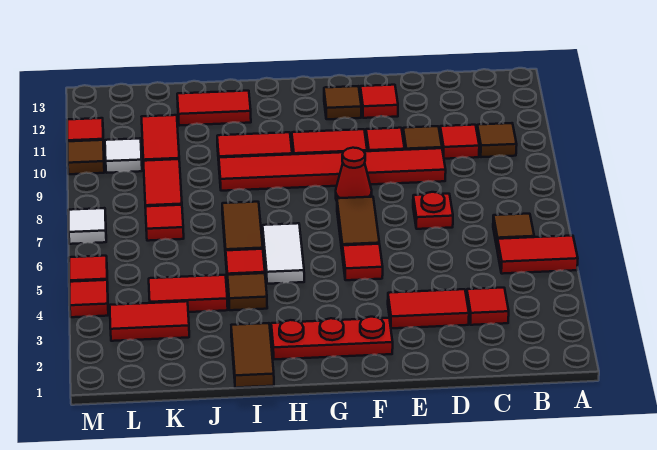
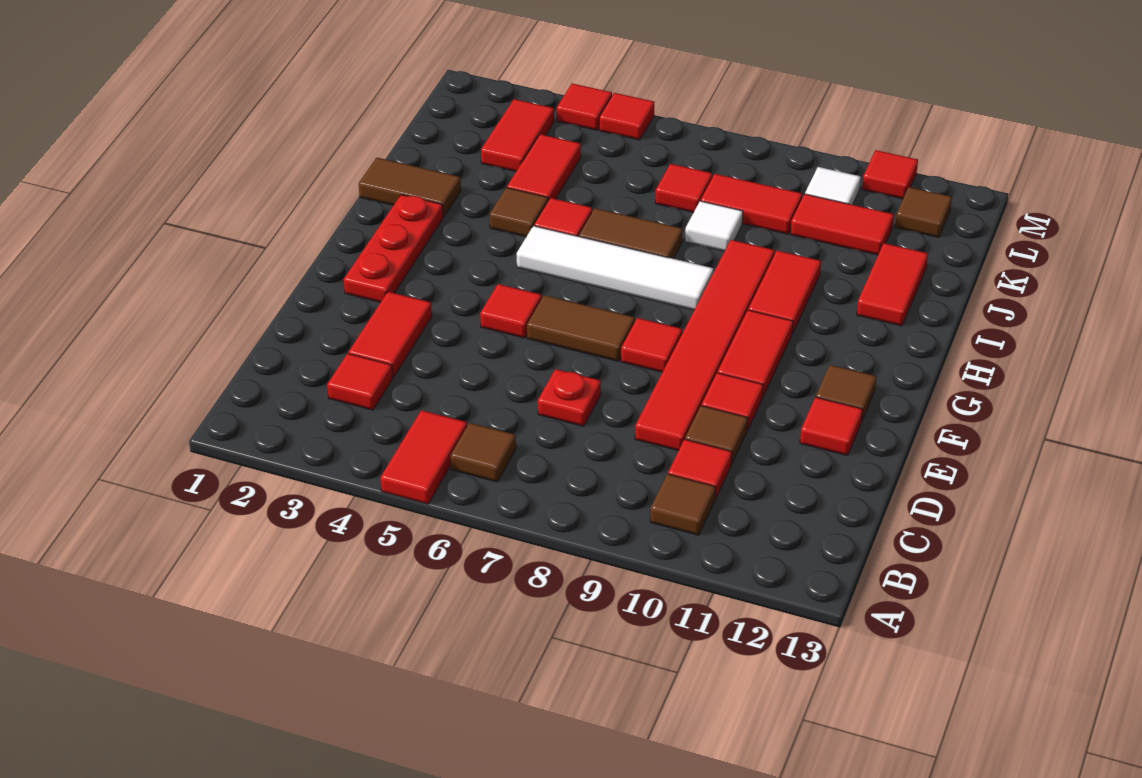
red cone F8 level 1 -> red tile F8 level 1
white tile H5:H6 level 1 -> white tile H5:H8 level 1
white tile M7 level 1 -> white tile J8 level 1
brown tile M10 level 1 -> brown tile L12 level 1

